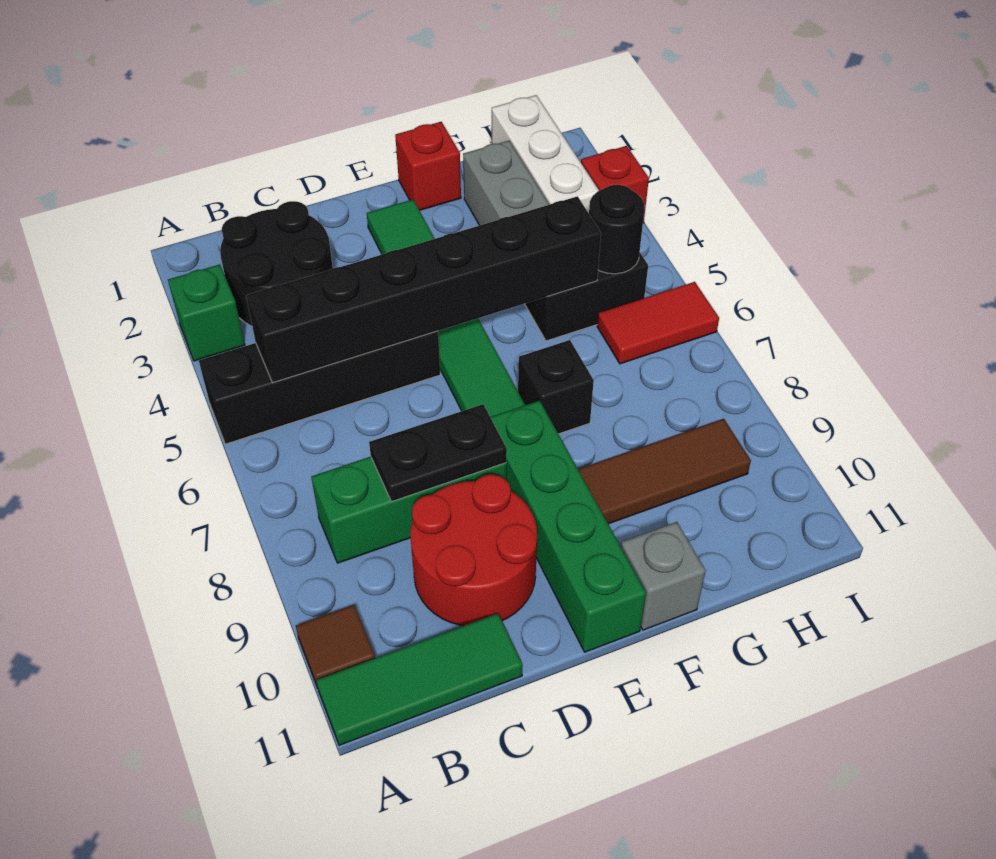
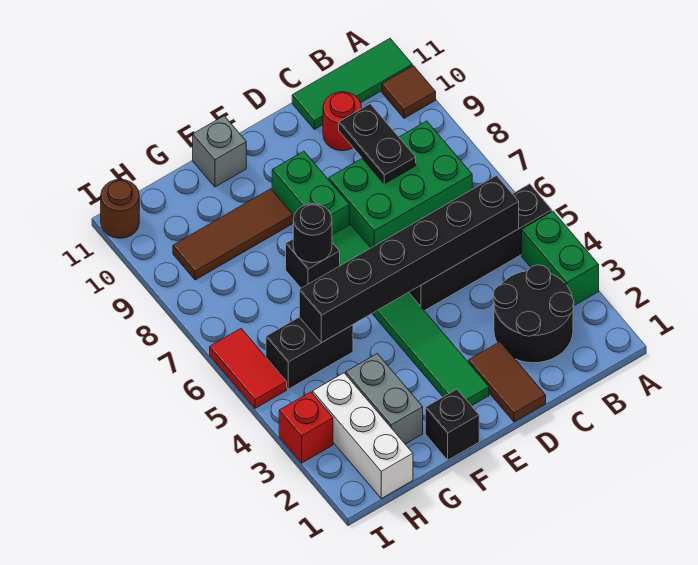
green brick A3 level 1 -> green brick A3:A4 level 1
green brick B8:D8 level 1 -> green brick B7:D8 level 1
black plate C8:D8 level 2 -> black plate C8:C9 level 2
red round brick C9:D10 level 1 -> red round brick C10 level 1
none -> brown tile D1:D2 level 1
green brick E8:E11 level 1 -> green brick E8:E9 level 1
red brick F1 level 1 -> black brick F1 level 1
black round brick H5 level 2 -> black round brick F7 level 2
red tile H6:I6 level 1 -> red tile I5:I6 level 1
none -> brown round brick I11 level 1

